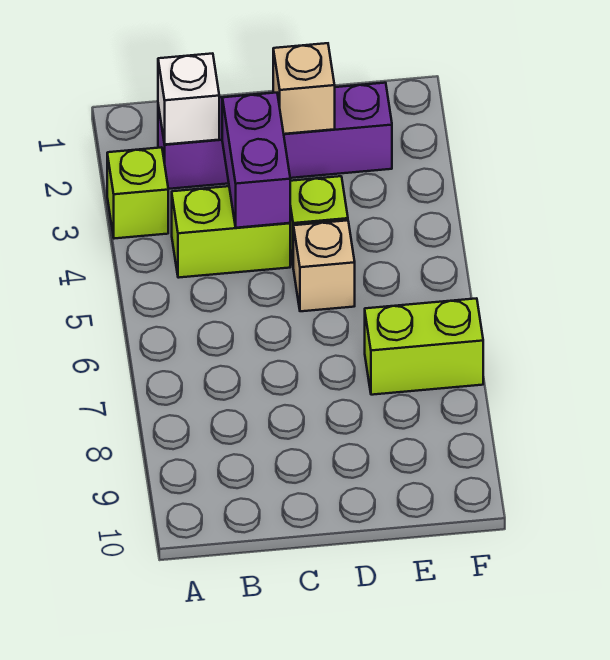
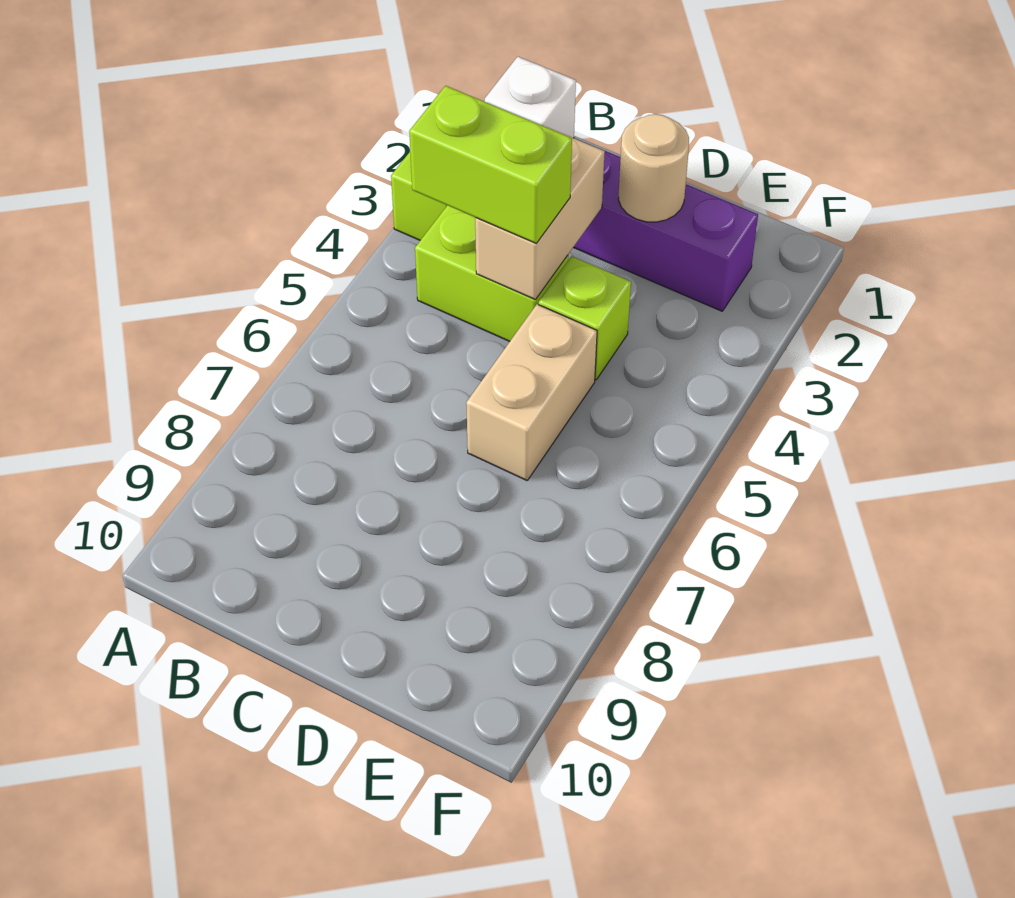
purple brick C3:C4 level 2 -> tan brick C3:C4 level 2
tan brick D2 level 2 -> tan round brick D2 level 2
tan brick D5 level 1 -> tan brick D5:D6 level 1
lime brick E7:F7 level 1 -> lime brick B4:C4 level 3

